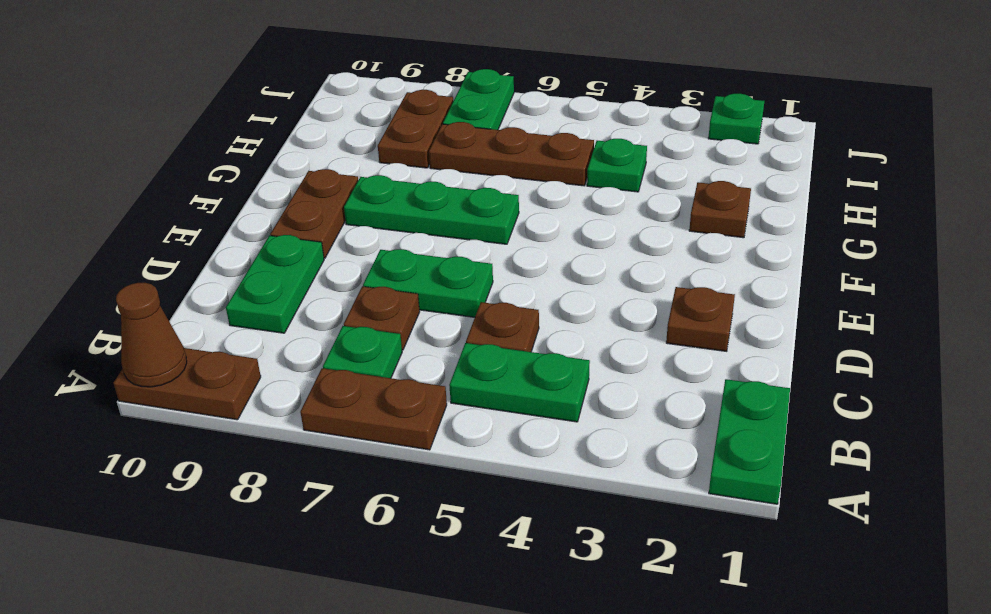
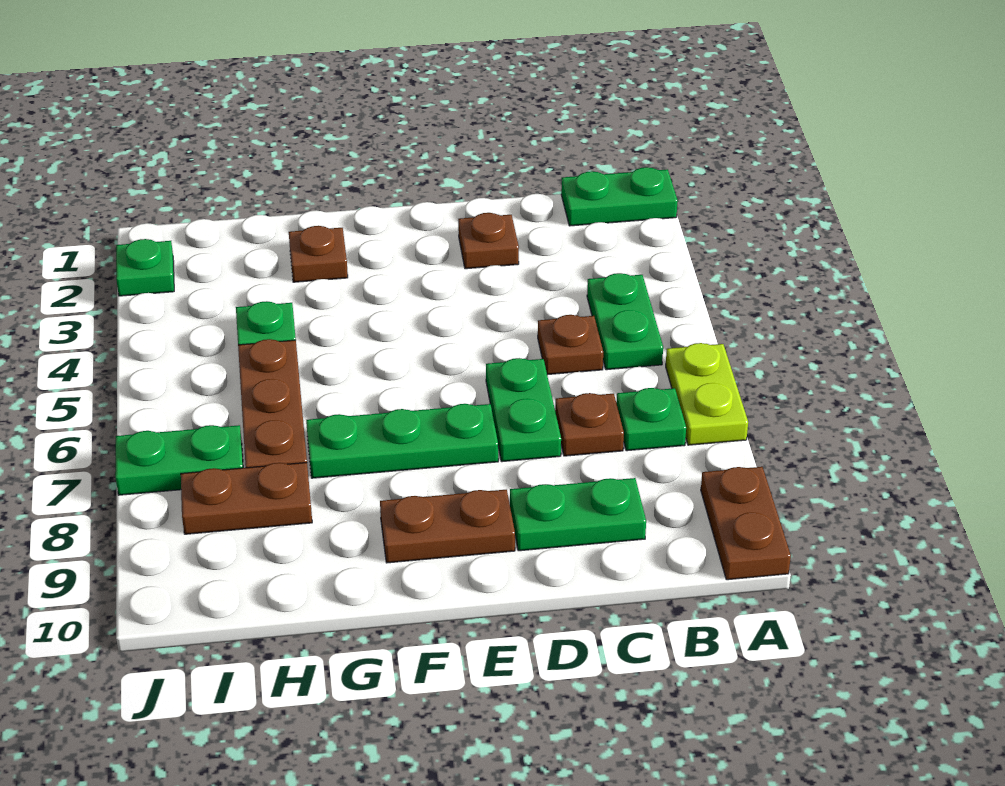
brown plate A6:A7 level 1 -> lime plate A6:A7 level 1
brown cone A10 level 2 -> none
green plate F6:F8 level 1 -> green plate E7:G7 level 1

